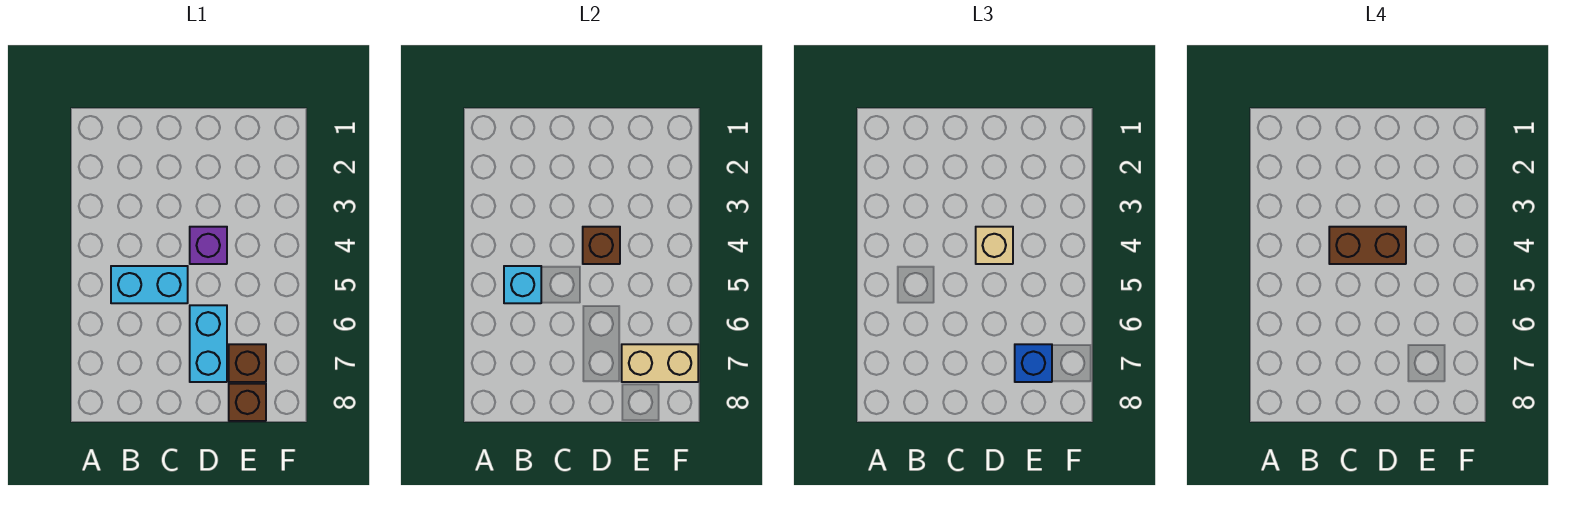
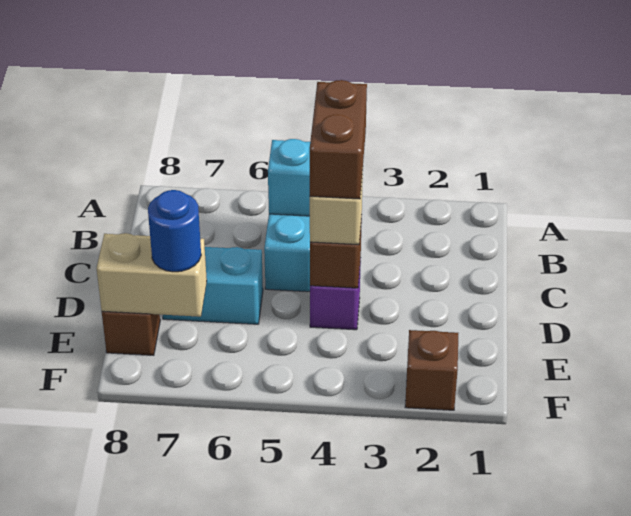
brown brick E7 level 1 -> brown brick F2 level 1
tan brick E7:F7 level 2 -> tan brick E7:E8 level 2
blue brick E7 level 3 -> blue round brick E7 level 3

